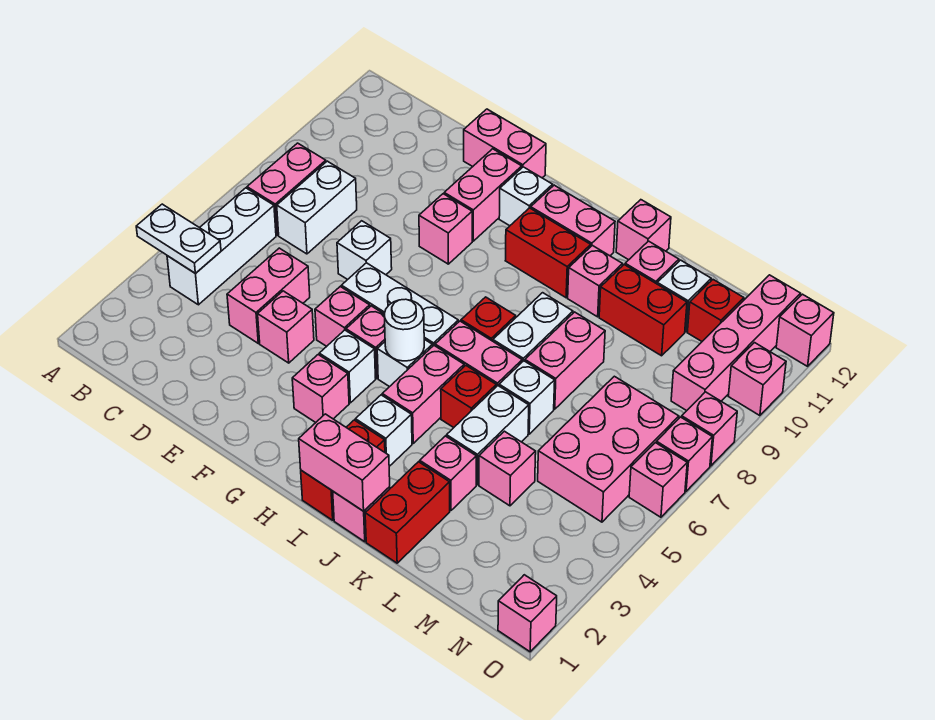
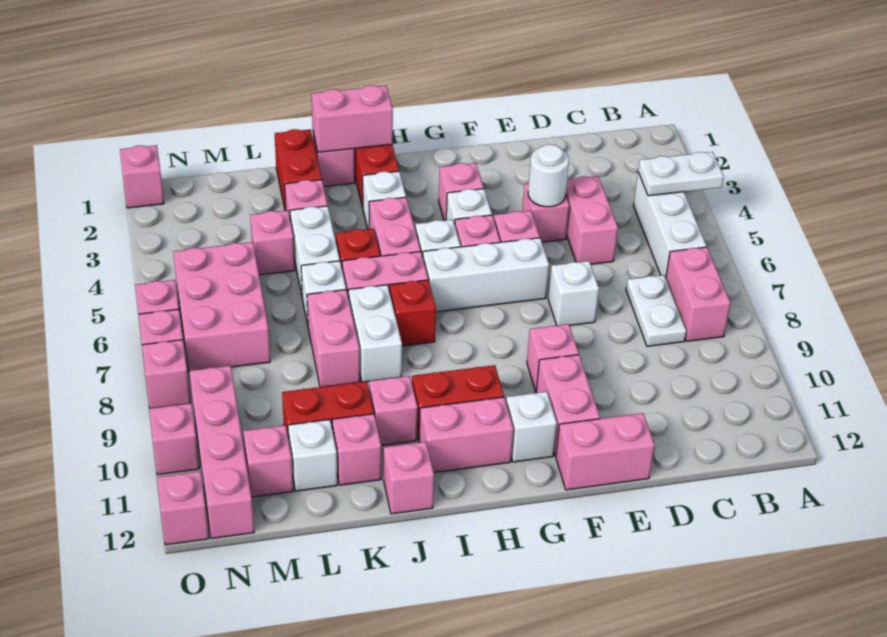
white brick C7:C8 level 1 -> white plate C7:C8 level 1
white round brick H5 level 2 -> white round brick E4 level 2
red brick M11 level 1 -> pink brick M11 level 1

